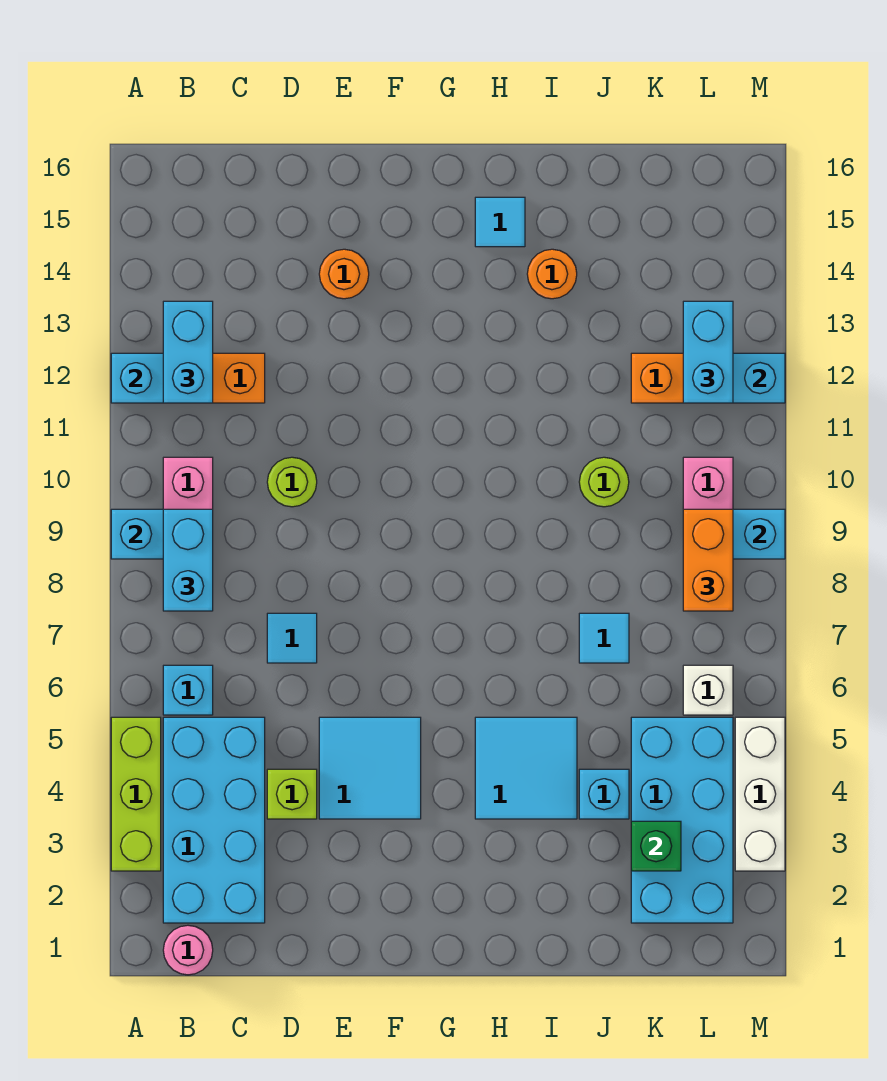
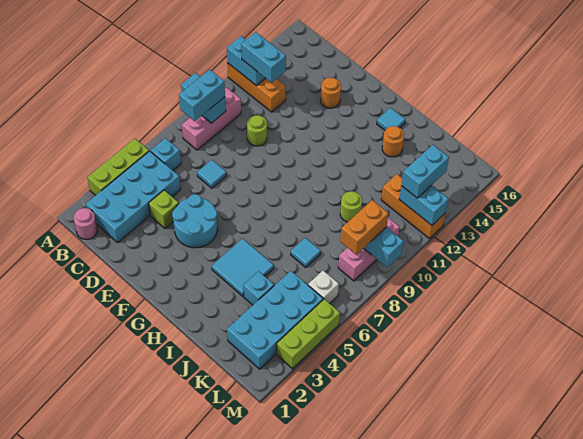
cyan brick B12:B13 level 3 -> cyan brick B12:C12 level 3
cyan tile E4:F5 level 1 -> cyan round brick E4:F5 level 1
green brick K3 level 2 -> none
white brick M3:M5 level 1 -> lime brick M3:M5 level 1

